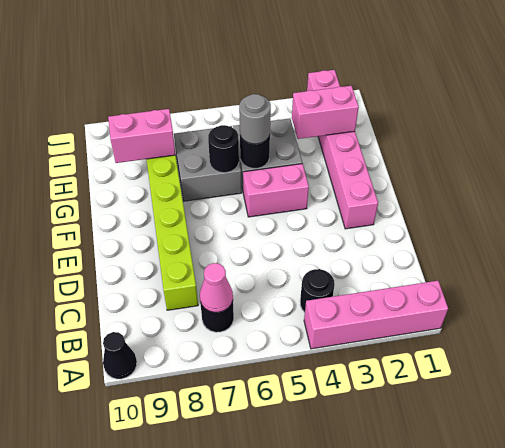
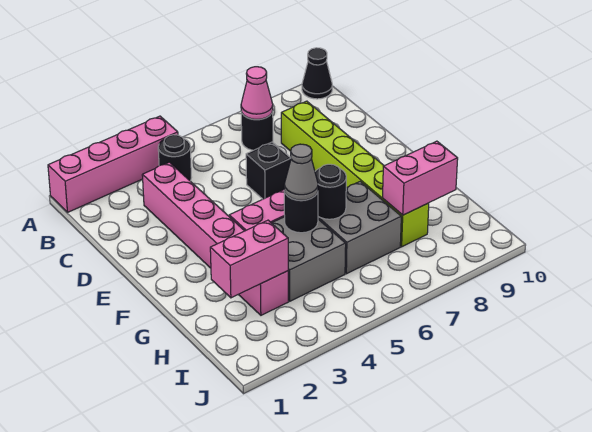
none -> black brick D6 level 1
pink brick E2:J2 level 1 -> pink brick C3:H3 level 1
grey round brick G5 level 3 -> grey cone G5 level 3

